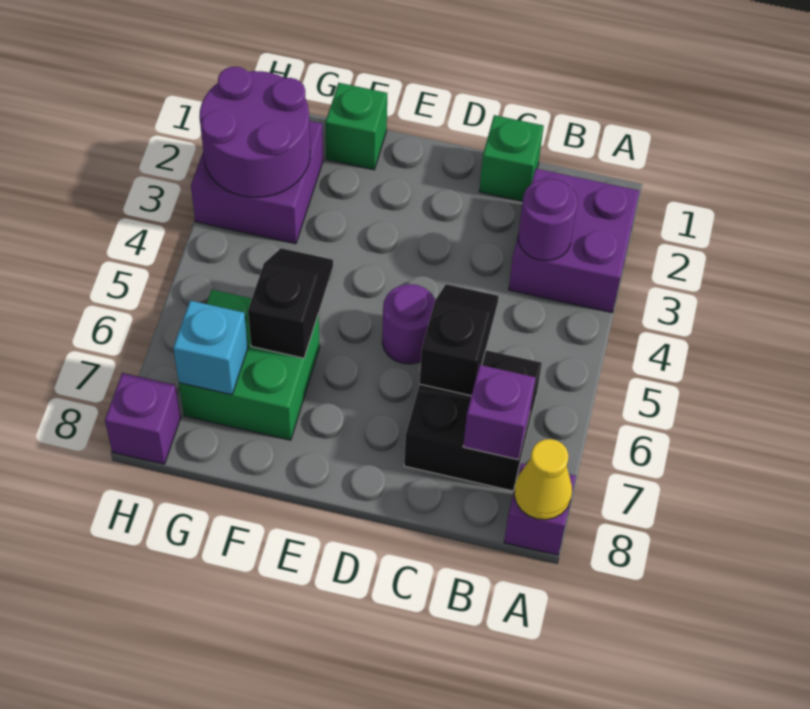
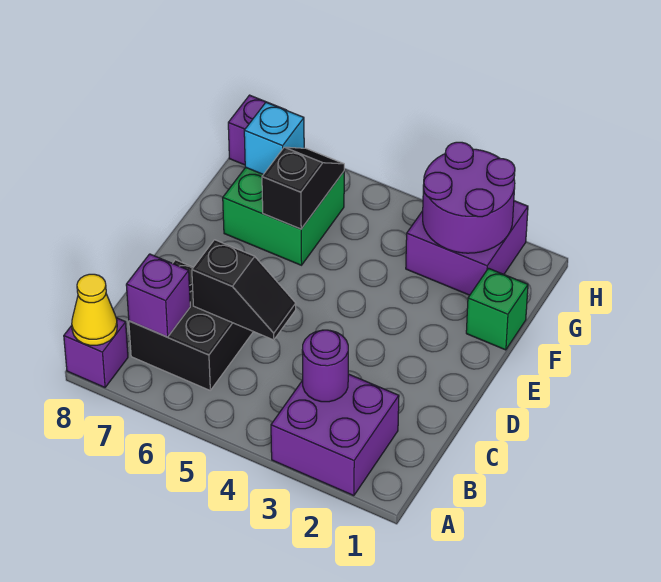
green brick C1 level 1 -> none
purple round brick D5 level 1 -> none
black slope F5:F6 level 2 top 6 -> black slope F6:G6 level 2 top F

